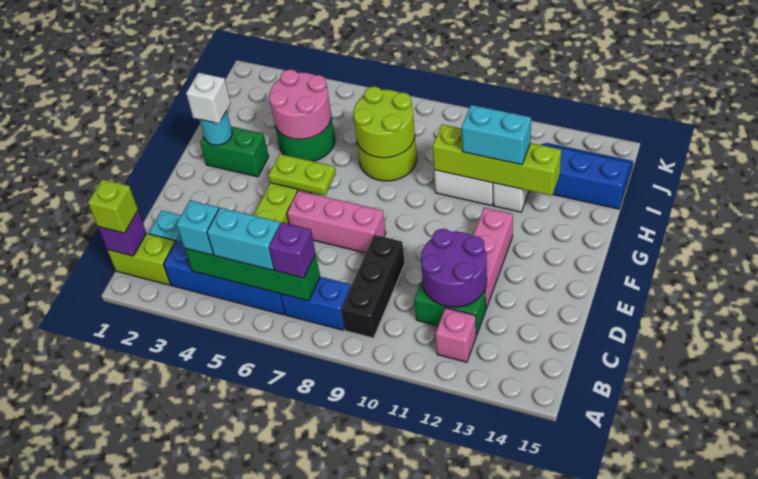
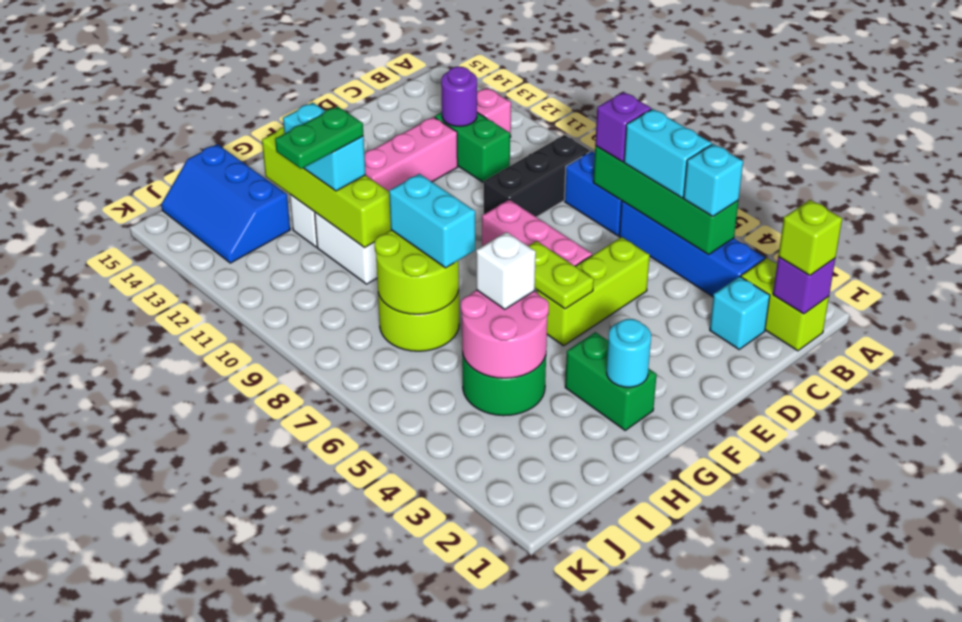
purple round brick C11:D12 level 2 -> purple round brick C12 level 2
white brick G2 level 3 -> white brick H5 level 3
none -> cyan brick H7:H8 level 3
none -> green plate H11:I11 level 4

